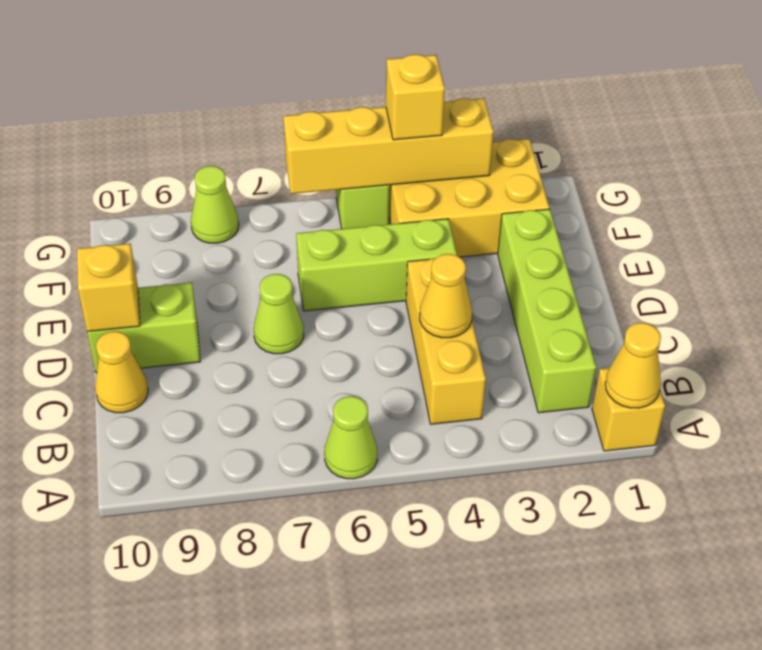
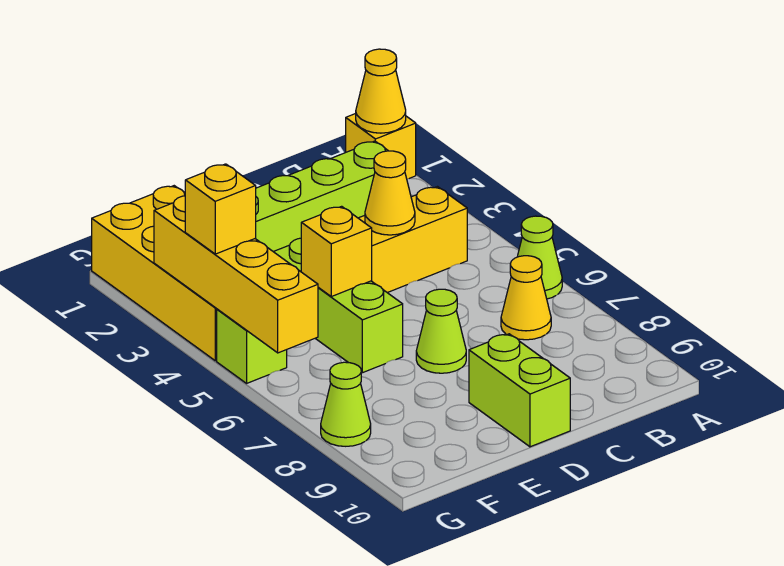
yellow cone C10 level 1 -> yellow cone B7 level 1
yellow brick D10 level 2 -> yellow brick E5 level 2
yellow brick F2:G4 level 1 -> yellow brick F1:G4 level 1

